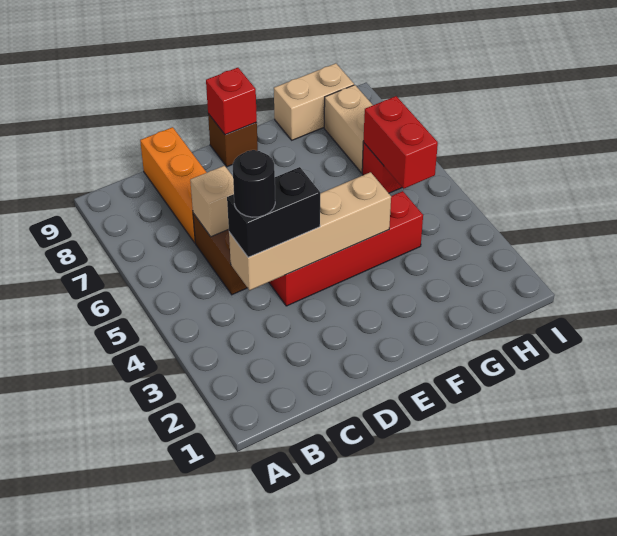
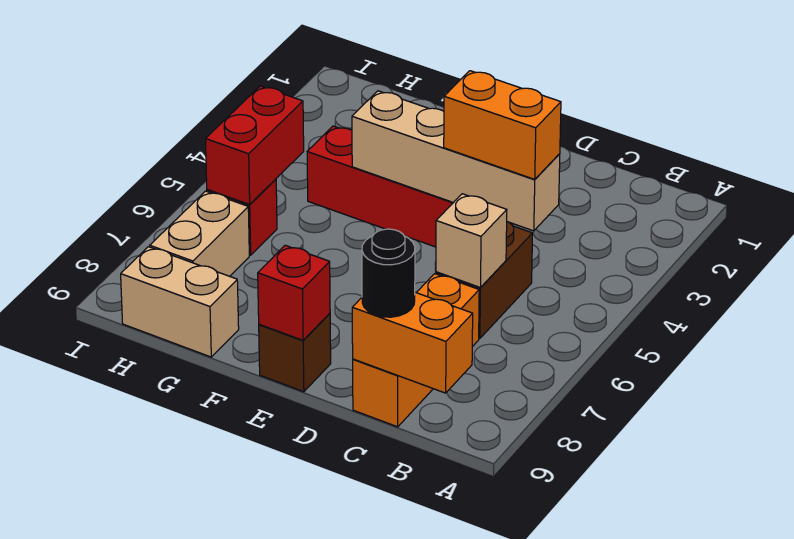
none -> orange brick B9:C9 level 2
black brick C4:D4 level 3 -> orange brick C4:D4 level 3
black round brick C4 level 4 -> black round brick C9 level 3

